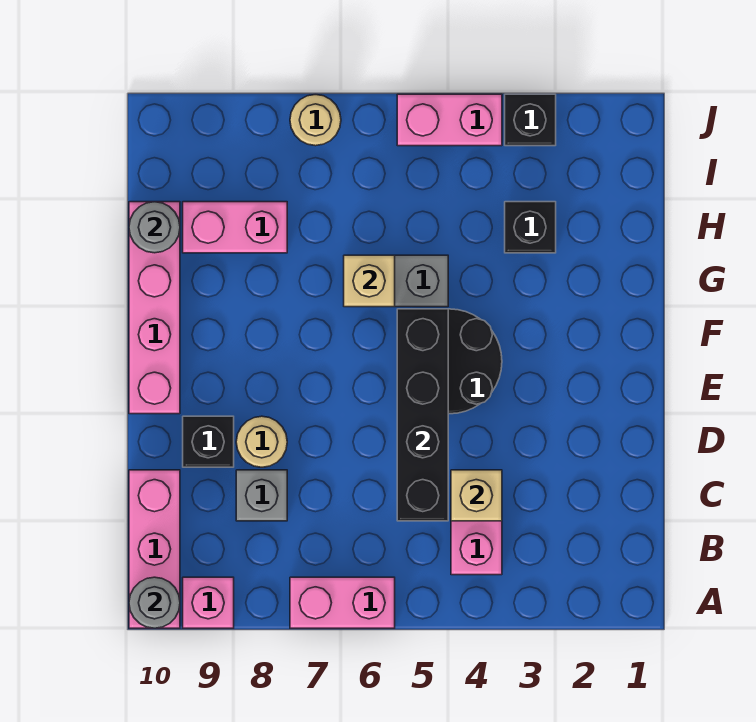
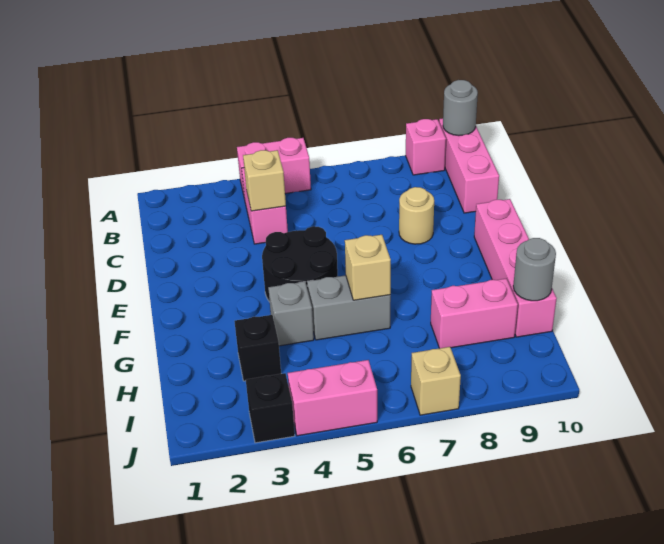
pink brick A6:A7 level 1 -> pink brick A4:A5 level 1
black brick C5:F5 level 2 -> none
grey brick C8 level 1 -> grey brick G4 level 1
black brick D9 level 1 -> none
tan round brick J7 level 1 -> tan brick J7 level 1

